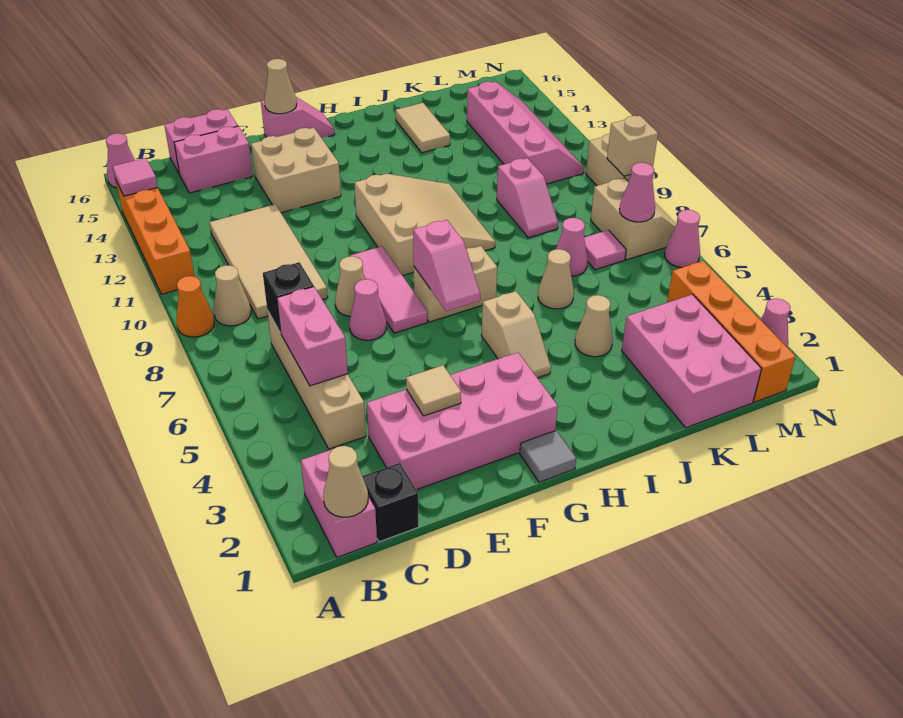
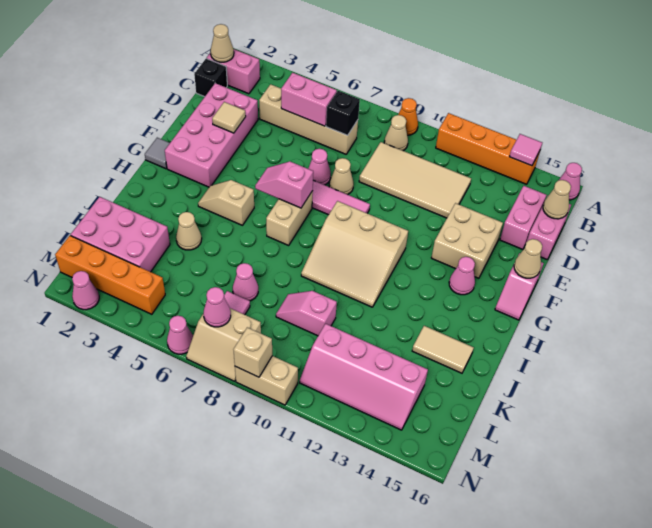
none -> pink cone G14 level 1
tan cone J6 level 1 -> tan cone C16 level 2

